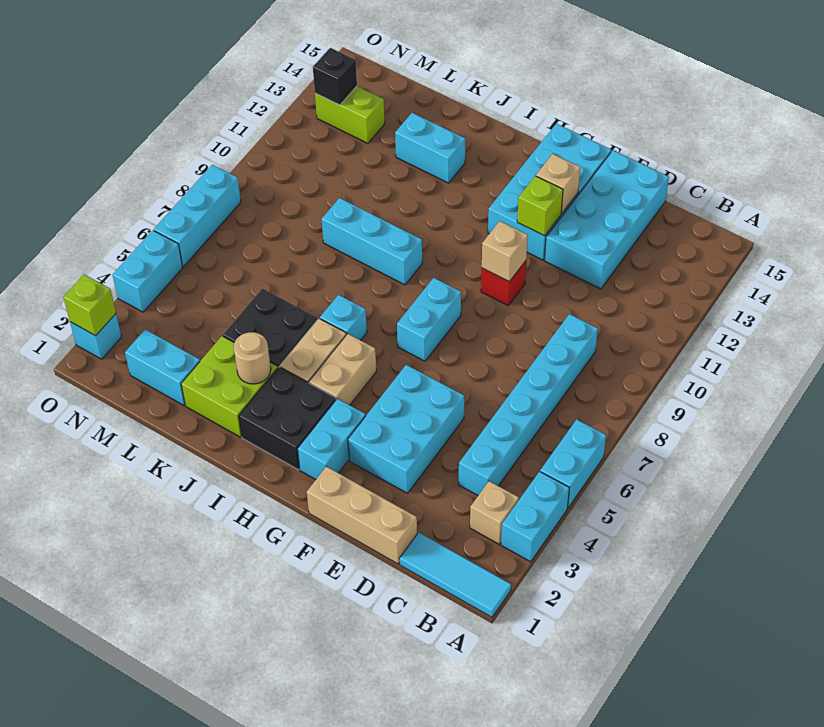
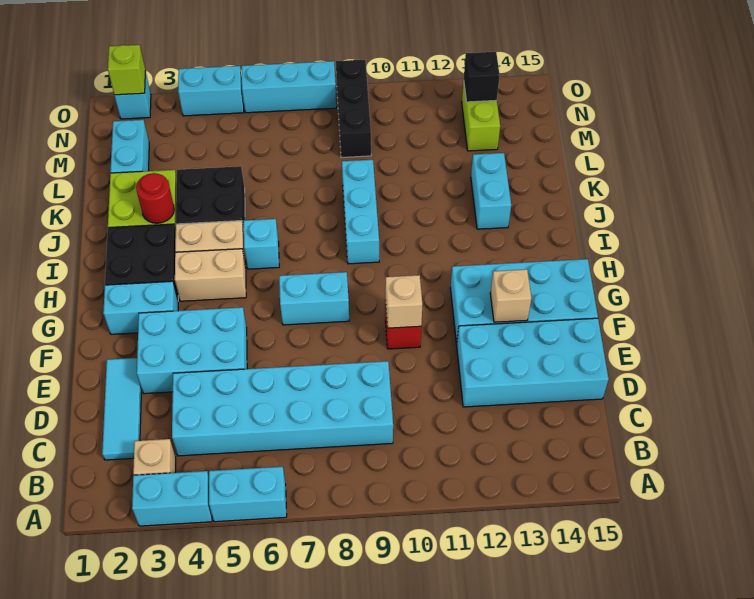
cyan tile A1:C1 level 1 -> cyan tile C2:E2 level 1
cyan brick C4:C9 level 1 -> cyan brick C4:D9 level 1
tan brick D1:F1 level 1 -> none
lime brick F12 level 2 -> none
tan round brick J3 level 2 -> red round brick J3 level 2
none -> black brick M9:O9 level 1

